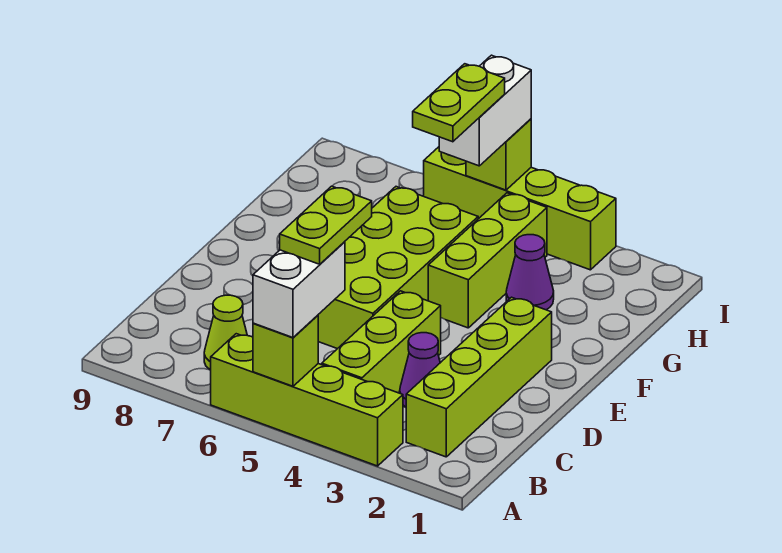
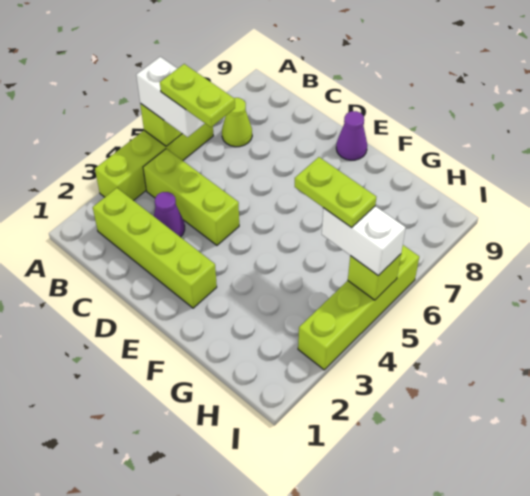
lime brick D5:G6 level 1 -> none
lime brick F4:H4 level 1 -> none
purple cone G3 level 1 -> purple cone E9 level 1

